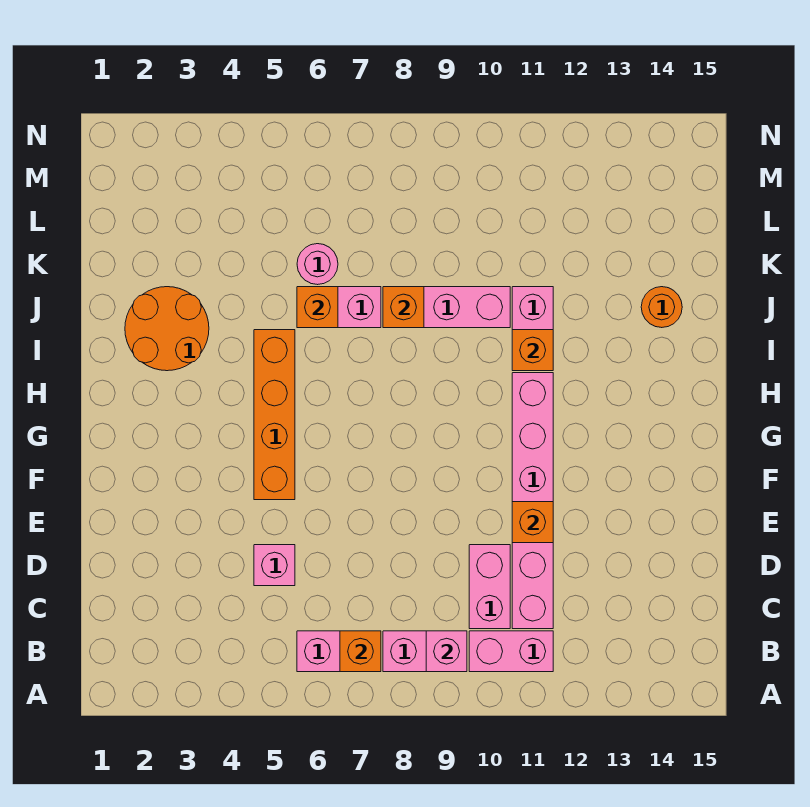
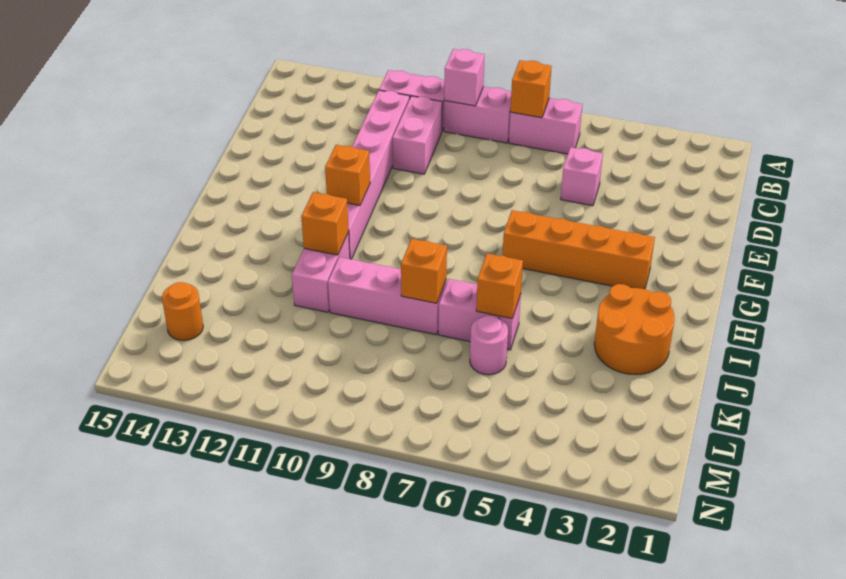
orange brick E11 level 2 -> orange brick G11 level 2
orange brick F5:I5 level 1 -> orange brick G3:G6 level 1
orange round brick J14 level 1 -> orange round brick L14 level 1

